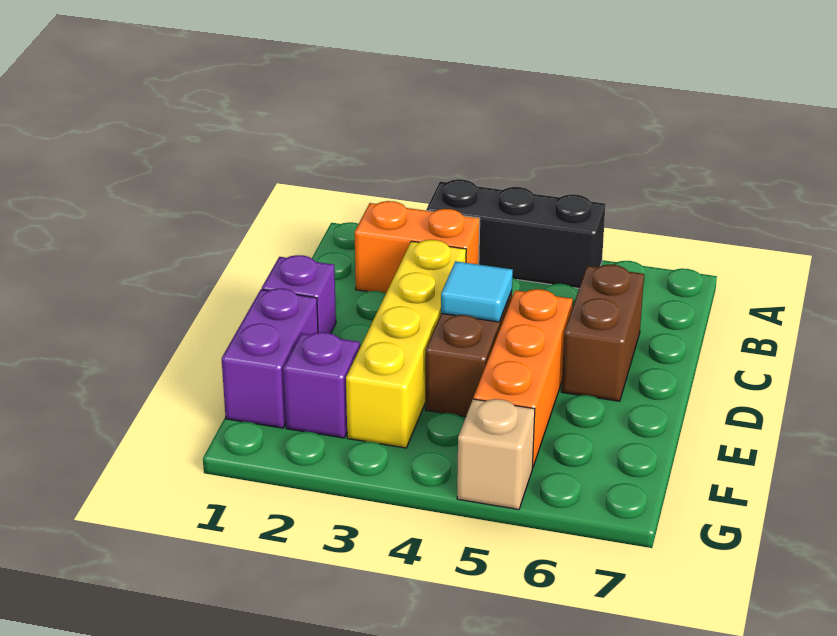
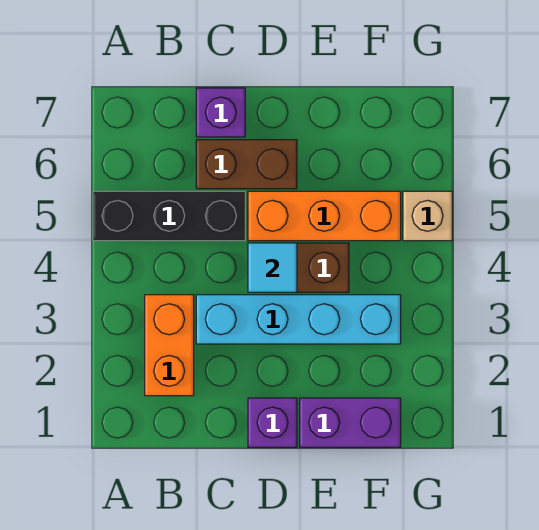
black brick A3:A5 level 1 -> black brick A5:C5 level 1
yellow brick C3:F3 level 1 -> cyan brick C3:F3 level 1
purple brick F2 level 1 -> purple brick C7 level 1

